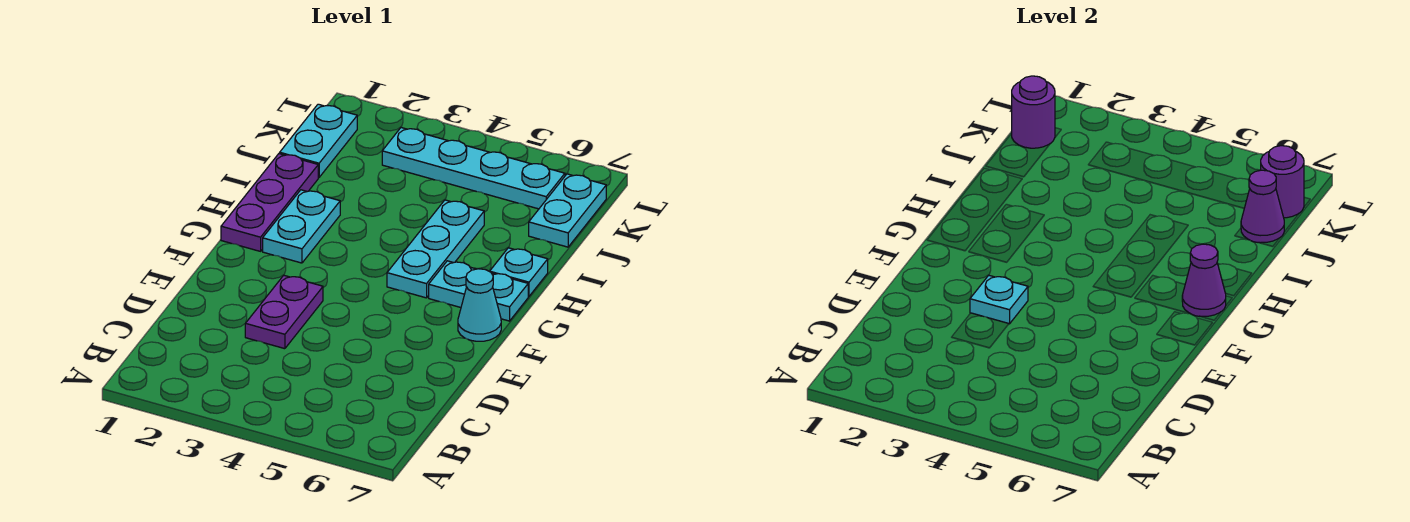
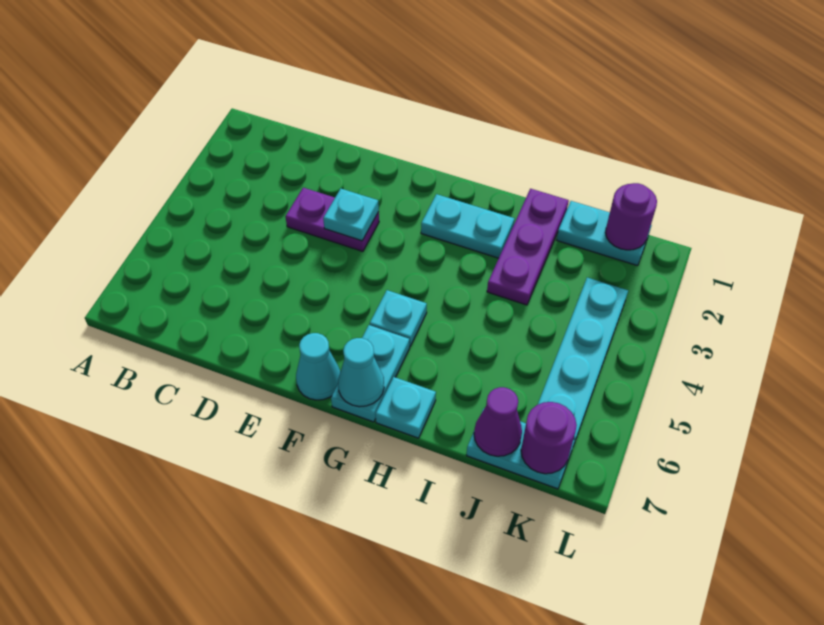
purple plate G1:I1 level 1 -> purple plate I1:I3 level 1
cyan plate G5:I5 level 1 -> cyan plate G5 level 1
purple cone G7 level 2 -> cyan cone G7 level 2

